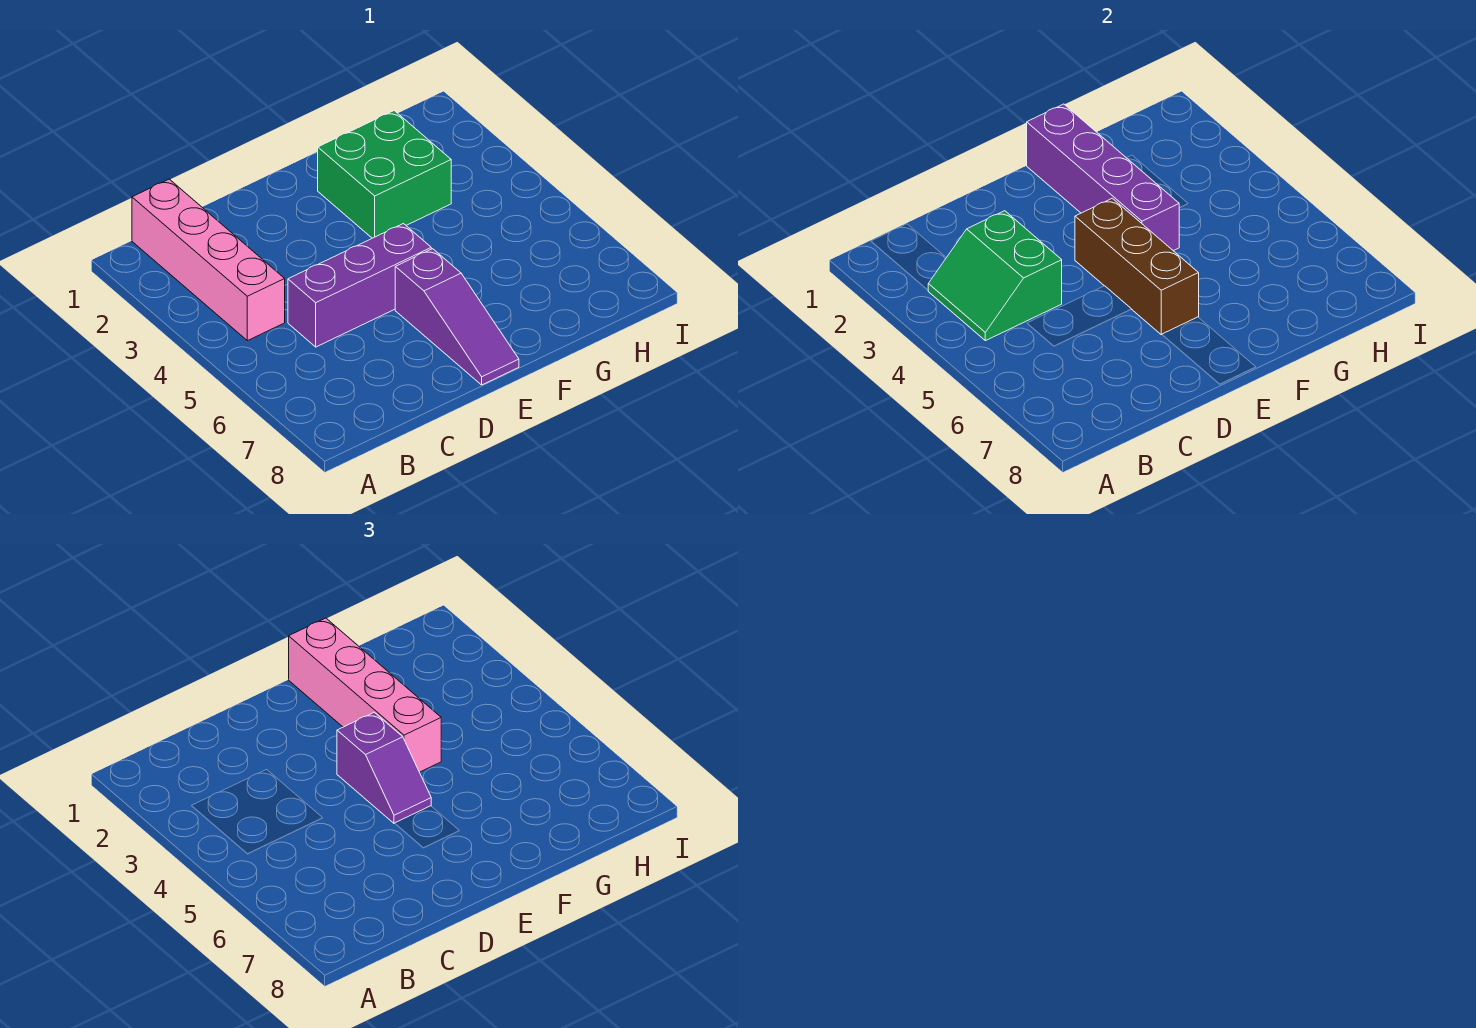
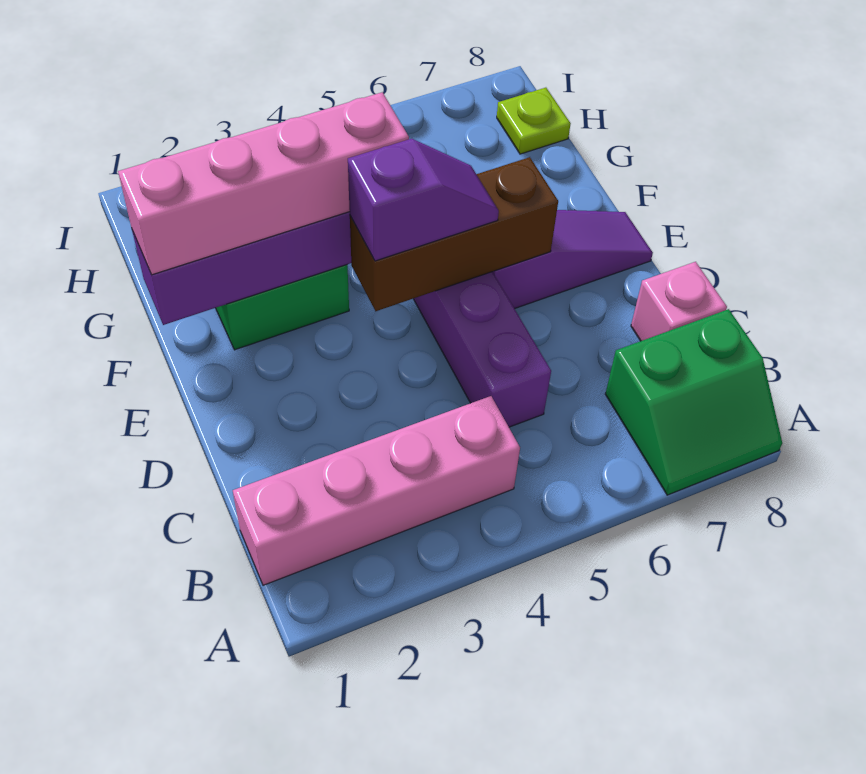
green slope B3:C4 level 2 top C -> green slope A7:B8 level 1 top B
none -> pink brick C8 level 1
none -> lime plate H8 level 1

